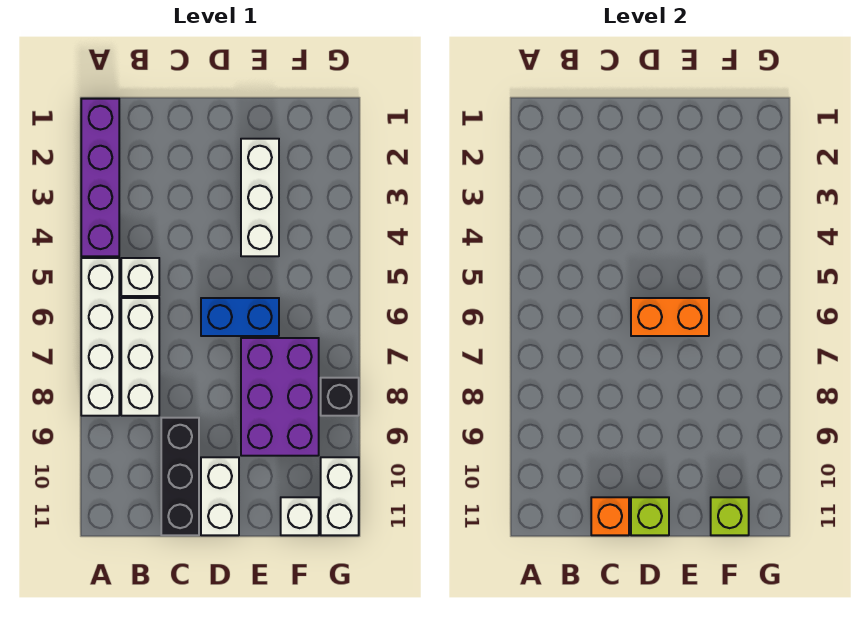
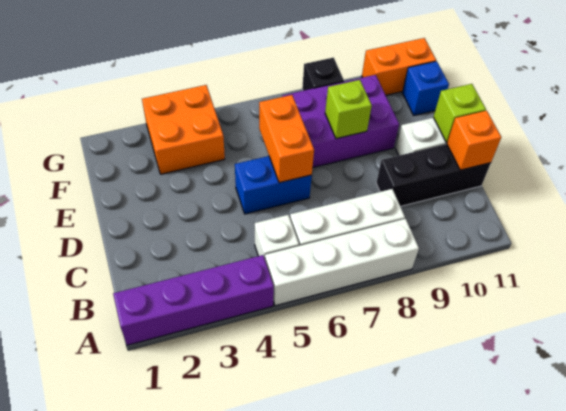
blue brick D6:E6 level 1 -> blue brick D5:D6 level 1
white brick E2:E4 level 1 -> none
none -> orange brick F3:G4 level 1
white brick F11 level 1 -> blue brick F11 level 1
lime brick F11 level 2 -> lime brick E8 level 2
white brick G10:G11 level 1 -> orange brick G10:G11 level 1

